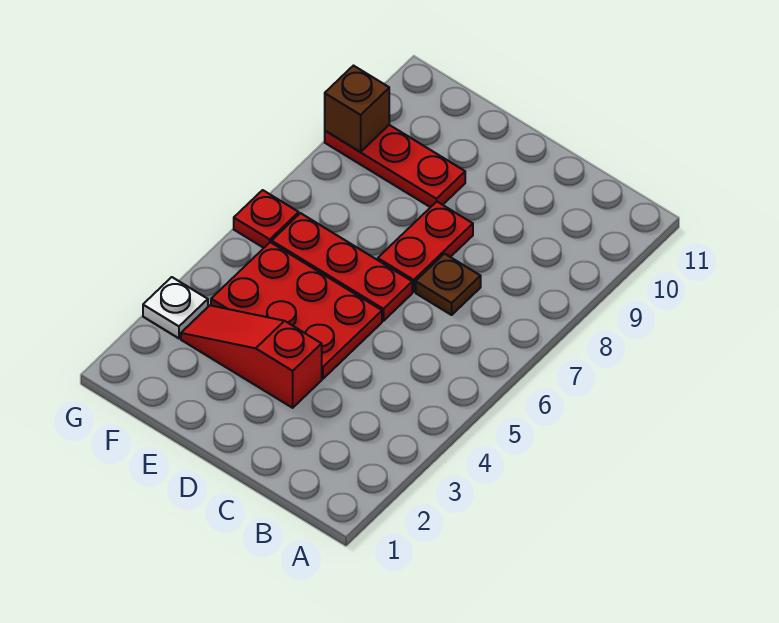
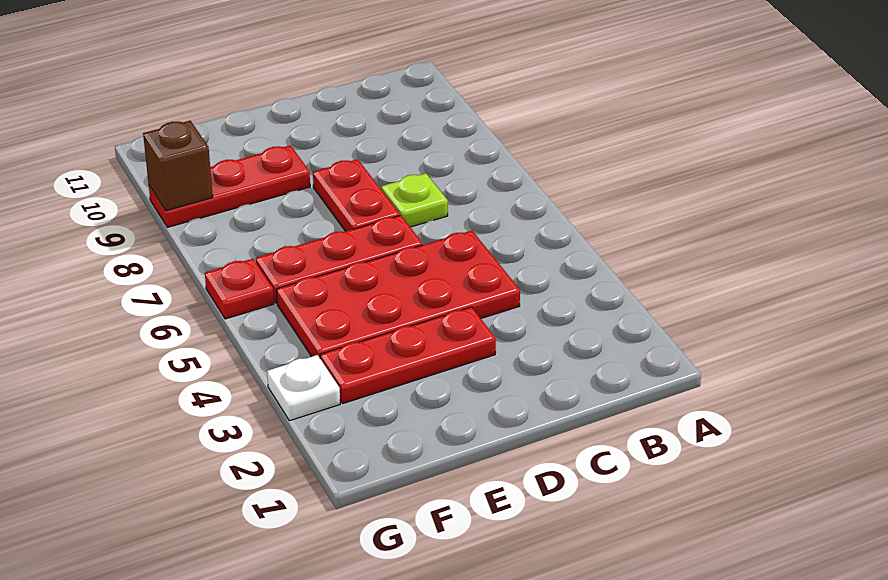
brown plate C7 level 1 -> lime plate C7 level 1
red slope D3:F3 level 1 top D -> red plate D3:F3 level 1
red plate D4:F5 level 1 -> red plate C4:F5 level 1

